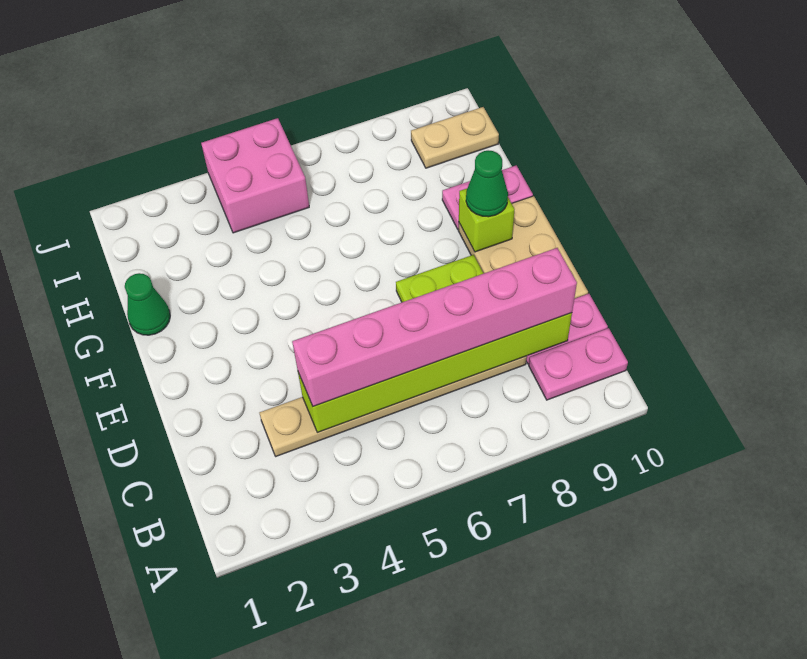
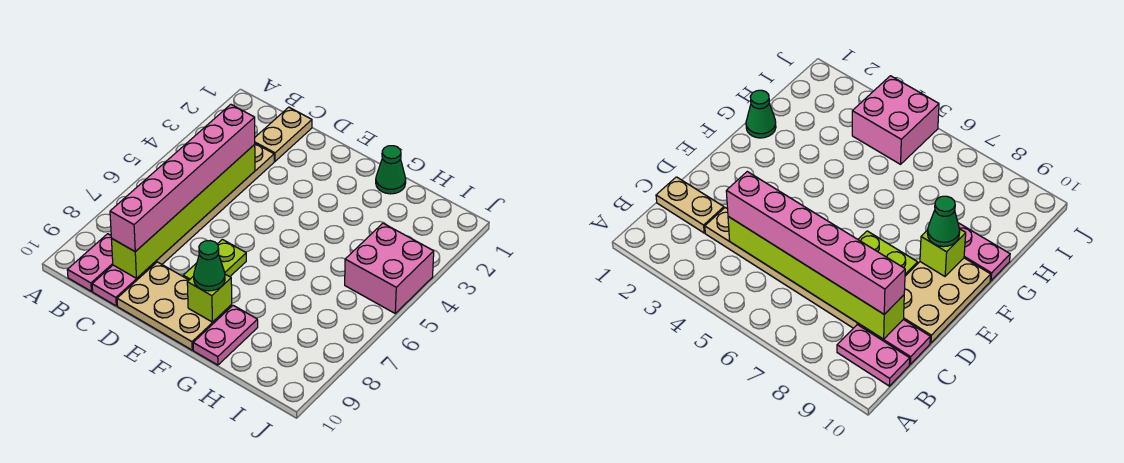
tan plate I9:I10 level 1 -> tan plate C1:C2 level 1

